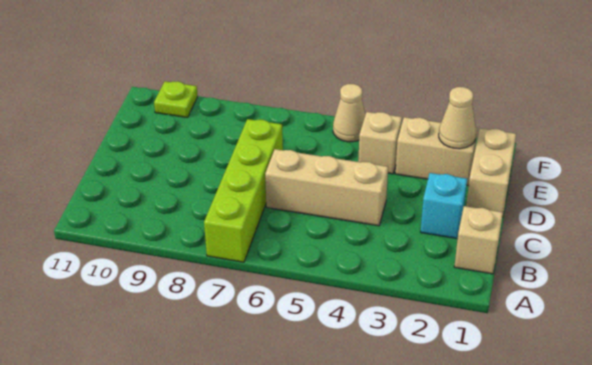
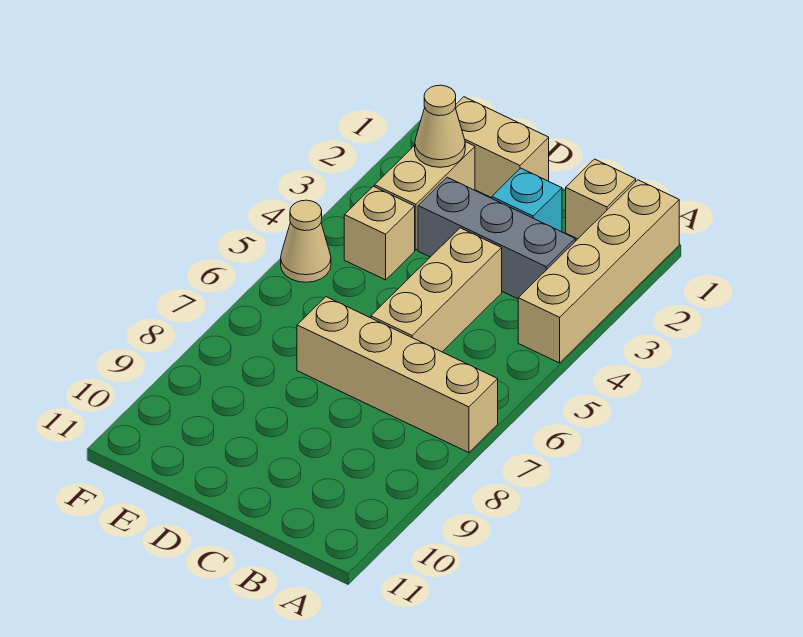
none -> tan brick A1:A4 level 1
lime brick A7:D7 level 1 -> tan brick A7:D7 level 1
none -> grey brick B3:D3 level 1
lime plate F10 level 1 -> none

